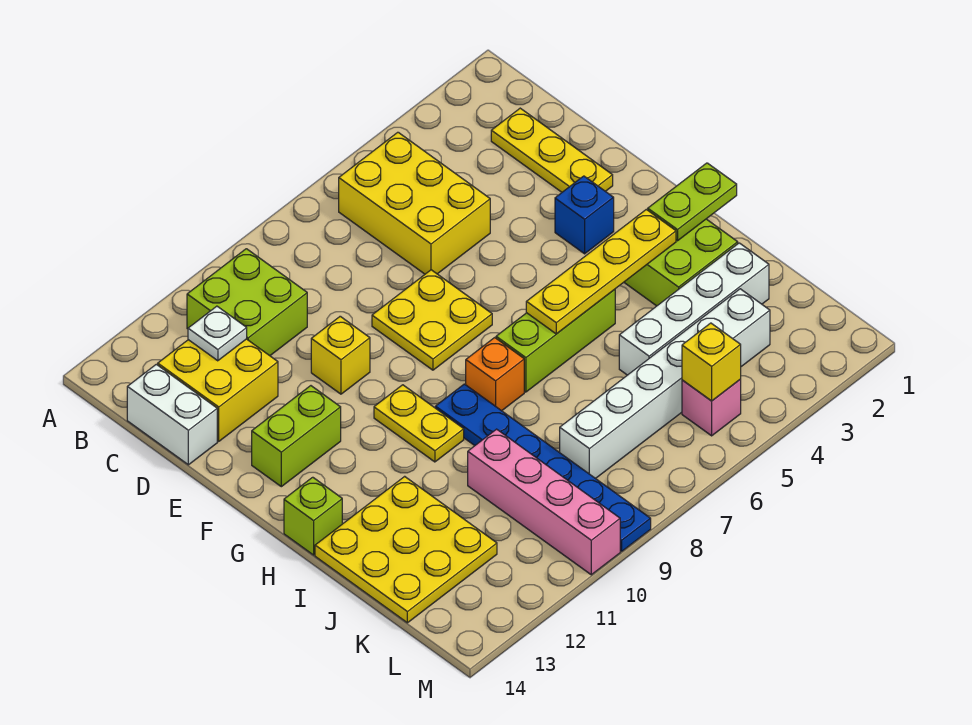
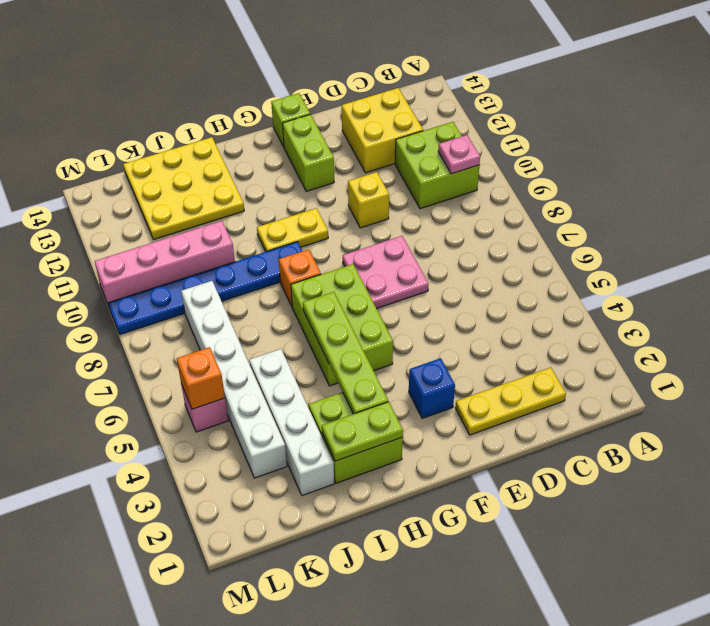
yellow brick B5:D6 level 1 -> none
none -> pink plate B10 level 2
white plate C12 level 2 -> none
white brick C14:D14 level 1 -> none
yellow plate E7:F8 level 1 -> pink plate E7:F8 level 1
lime plate H1:H2 level 2 -> lime plate H2:I2 level 2
yellow plate H3:H6 level 2 -> lime plate H3:H6 level 2
lime brick H5:H7 level 1 -> lime brick G5:H7 level 1
lime brick H14 level 1 -> lime brick F14 level 1
yellow brick L5 level 2 -> orange brick L5 level 2

